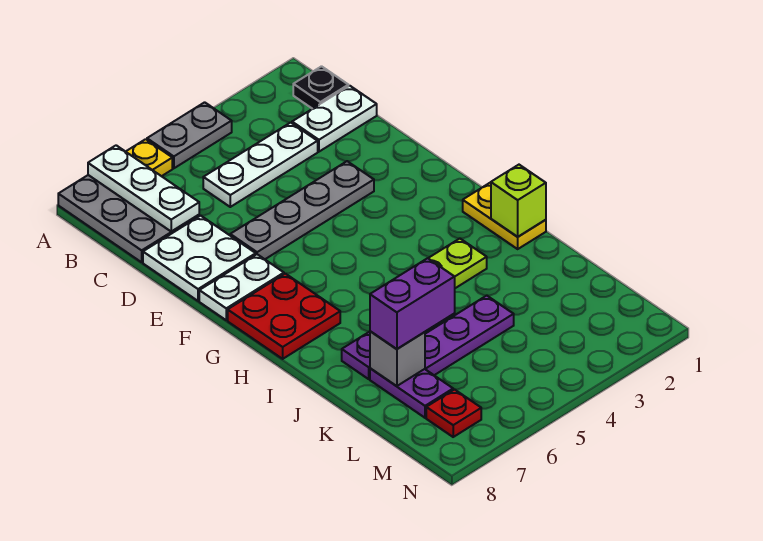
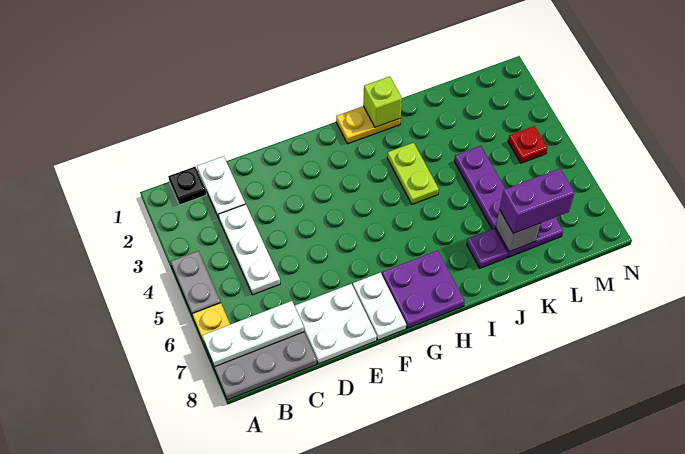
grey plate E3:E6 level 1 -> none
red plate G7:H8 level 1 -> purple plate G7:H8 level 1
purple brick K6:K7 level 3 -> purple brick K7:L7 level 3
red plate M7 level 1 -> red plate M4 level 1

